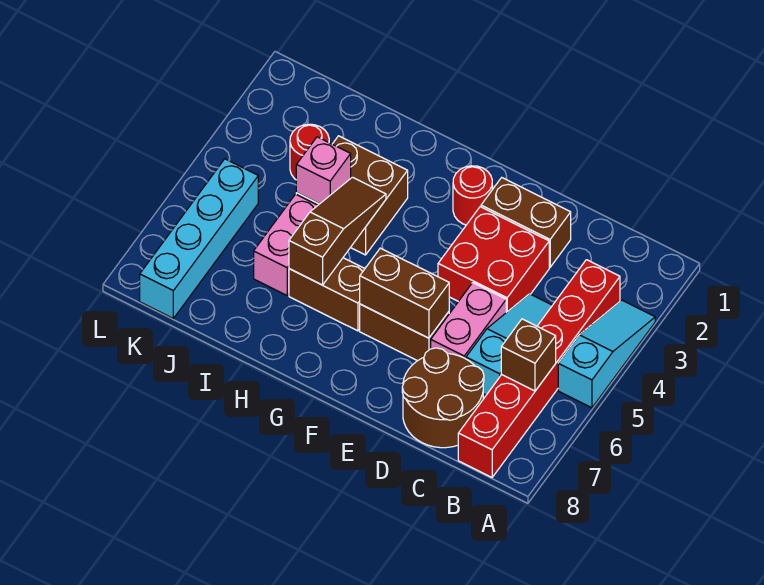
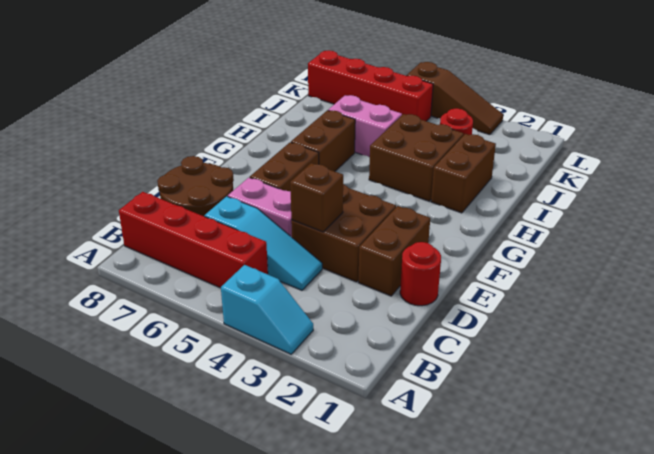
cyan slope A3:A5 level 1 top 5 -> cyan slope A3:A4 level 1 top 4
red brick B3:B8 level 1 -> red brick B5:B8 level 1
brown brick B6 level 2 -> brown brick D4 level 2
red brick D3:E4 level 1 -> brown brick D3:E4 level 1
brown brick E6:F6 level 2 -> brown brick H2:I2 level 1
red round brick F2 level 1 -> red round brick D1 level 1
brown slope H4:H6 level 2 top 6 -> brown slope L3:L5 level 1 top 5
pink brick I4 level 2 -> none
cyan brick K5:K8 level 1 -> red brick K5:K8 level 1

